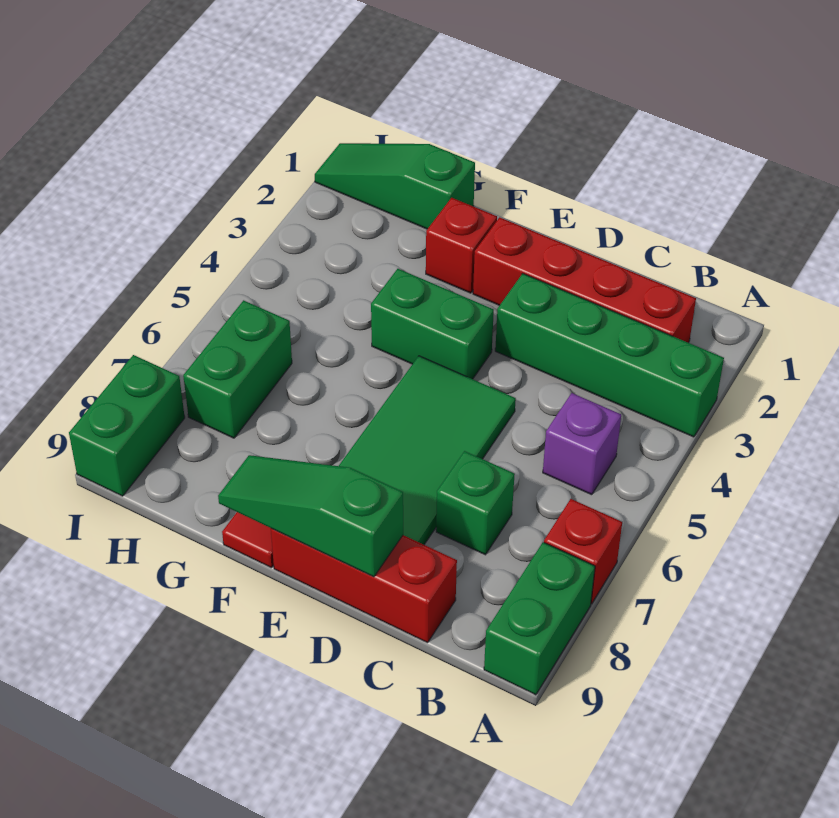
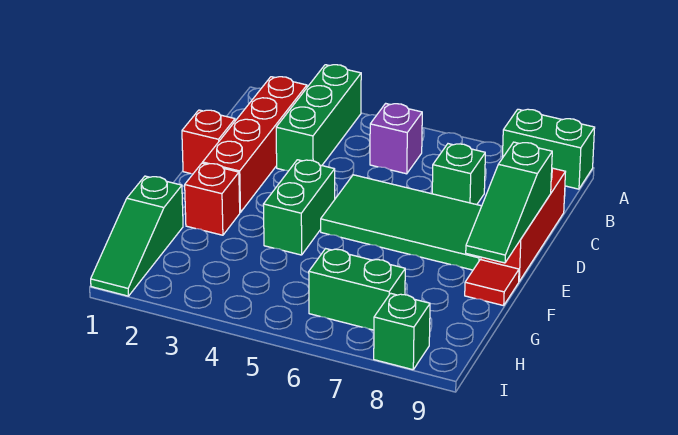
green brick A3:D3 level 1 -> green brick A3:C3 level 1
red brick A7 level 1 -> red brick D1 level 1
green brick I8:I9 level 1 -> green brick I8 level 1

